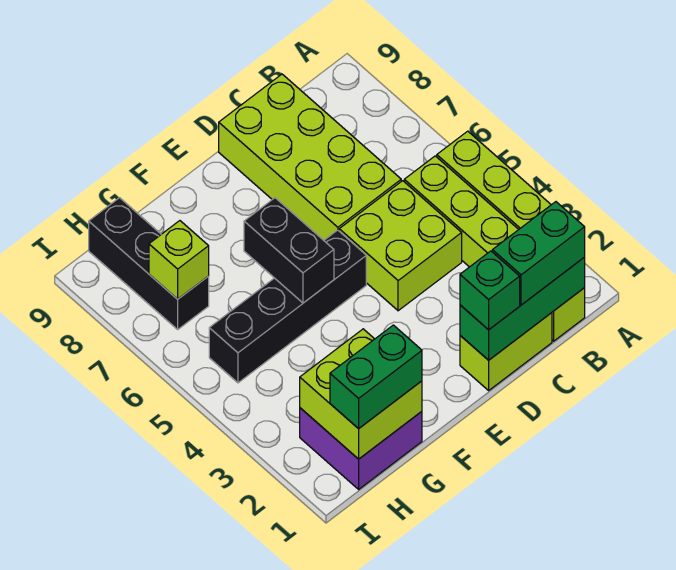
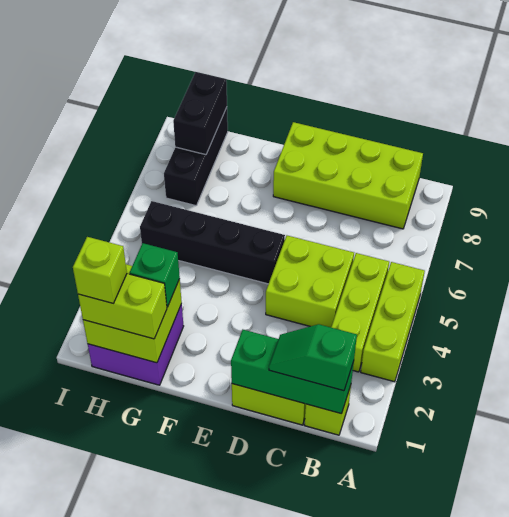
green brick B1:C1 level 3 -> green slope B1:C1 level 3 top B
lime brick C6:D9 level 1 -> lime brick B8:E9 level 1
green brick D1 level 3 -> green brick G2 level 3
black brick F5:F6 level 2 -> black brick H8:H9 level 2
green brick G1:H1 level 3 -> lime brick G1:H1 level 3
lime brick H7 level 2 -> lime brick H1 level 4

